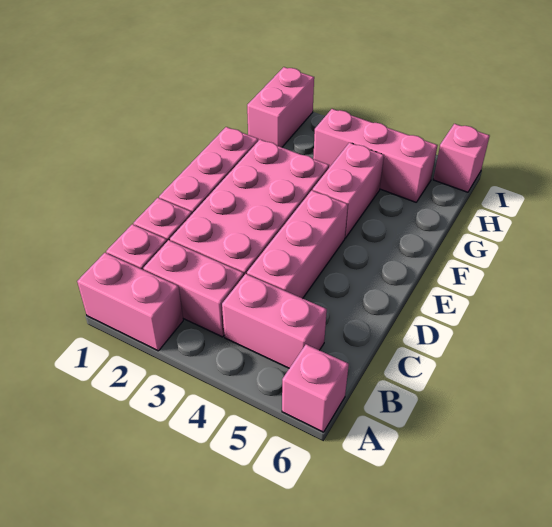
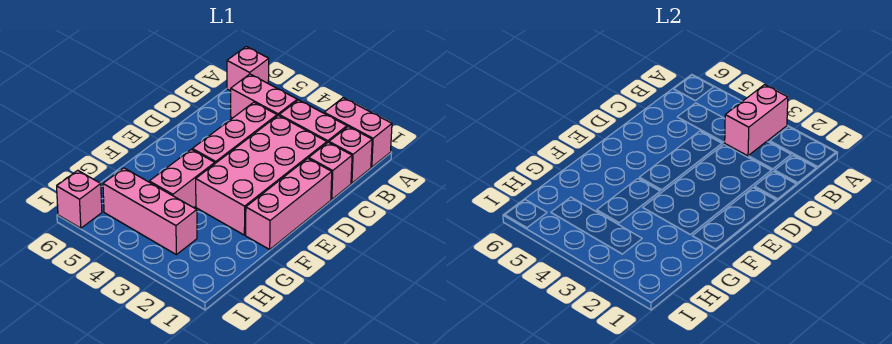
pink brick H1:I1 level 1 -> pink brick A3:B3 level 2

